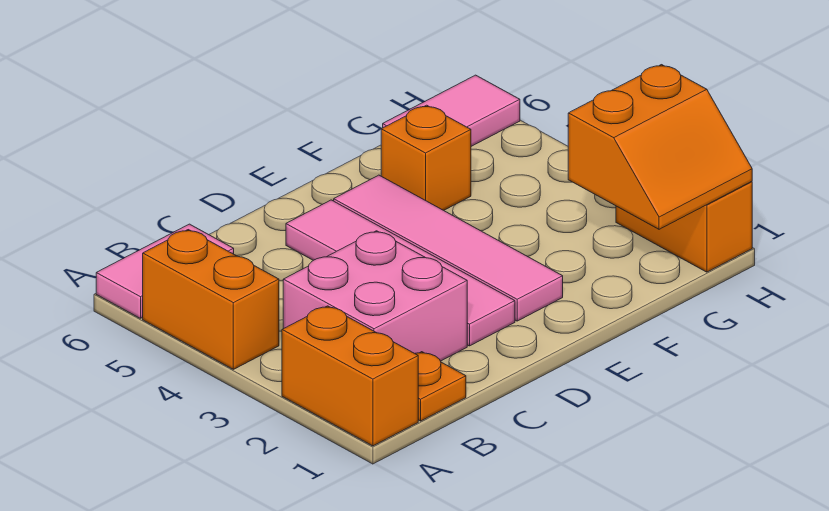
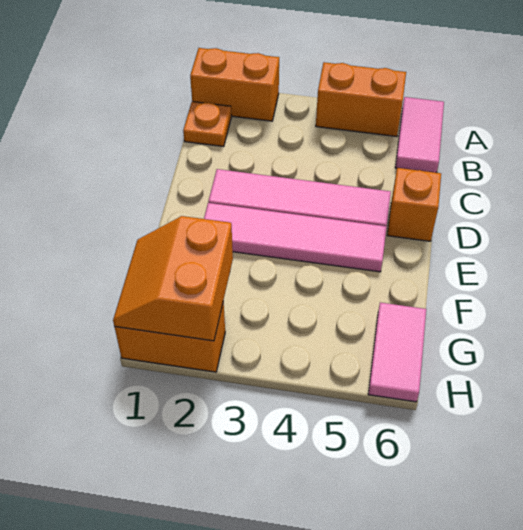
pink brick B2:C3 level 1 -> none
orange brick F5 level 1 -> orange brick D6 level 1

